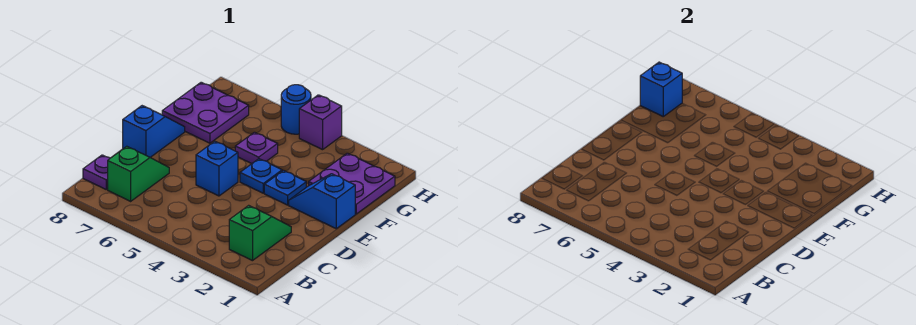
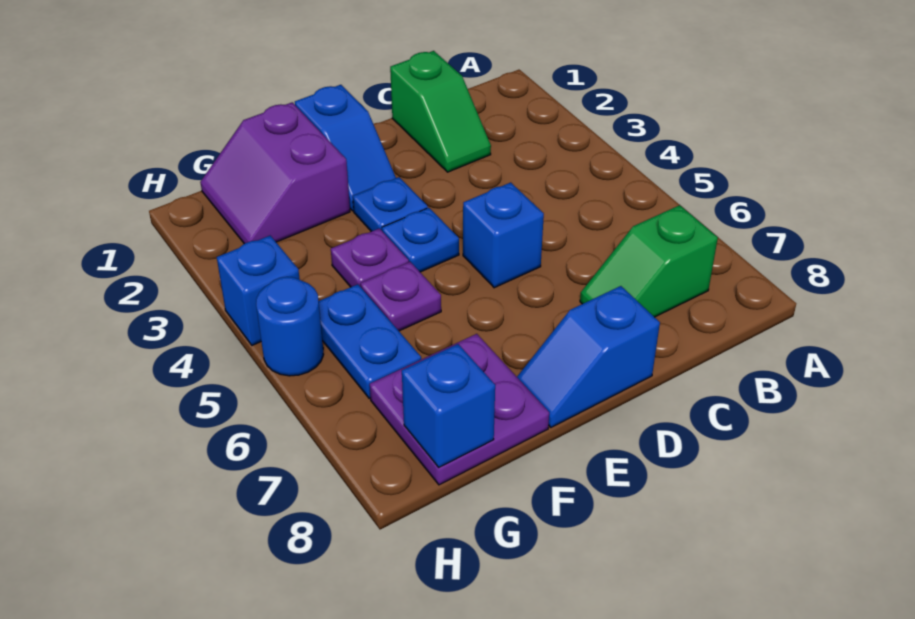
green slope B2:C2 level 1 top B -> green slope C1:C2 level 1 top 1
purple plate B8 level 1 -> purple plate F4 level 1
purple plate F1:G2 level 1 -> purple slope F1:G2 level 1 top F
none -> blue plate G5:G6 level 1
purple brick H4 level 1 -> blue brick H4 level 1

